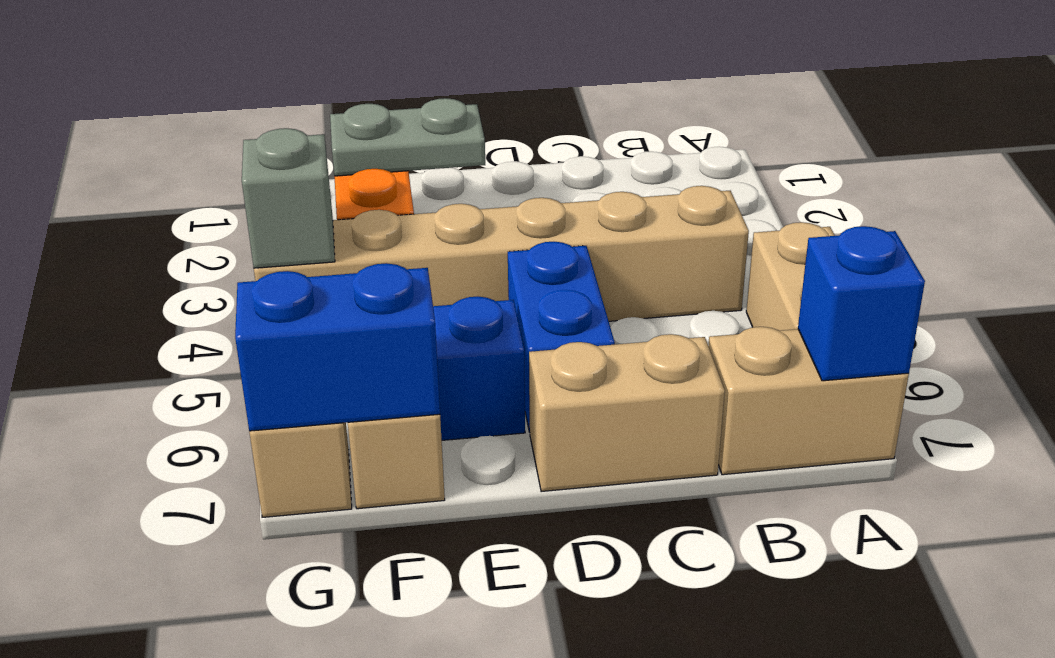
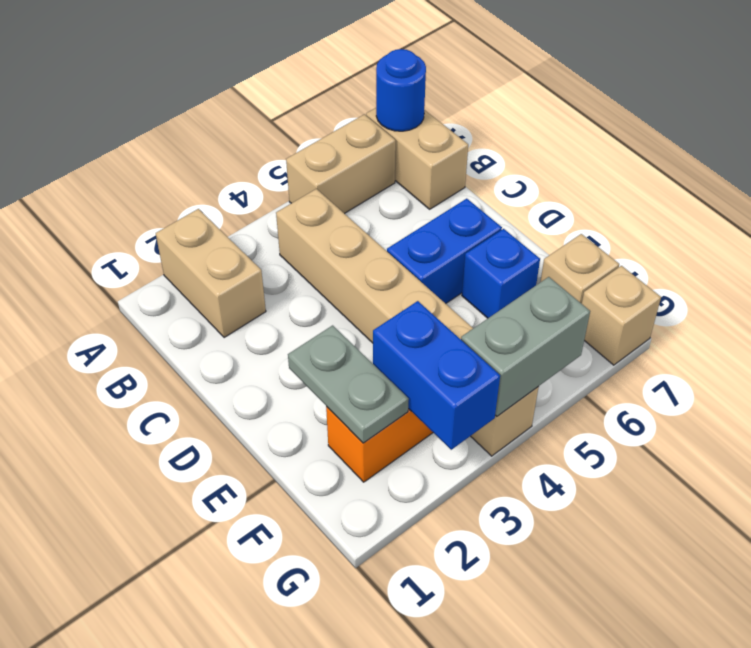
blue brick A7 level 2 -> blue round brick A7 level 2
tan brick C7:D7 level 1 -> tan brick A2:B2 level 1
blue brick F7:G7 level 2 -> blue brick F3:G3 level 2
grey brick G4 level 2 -> grey brick G4:G5 level 2

